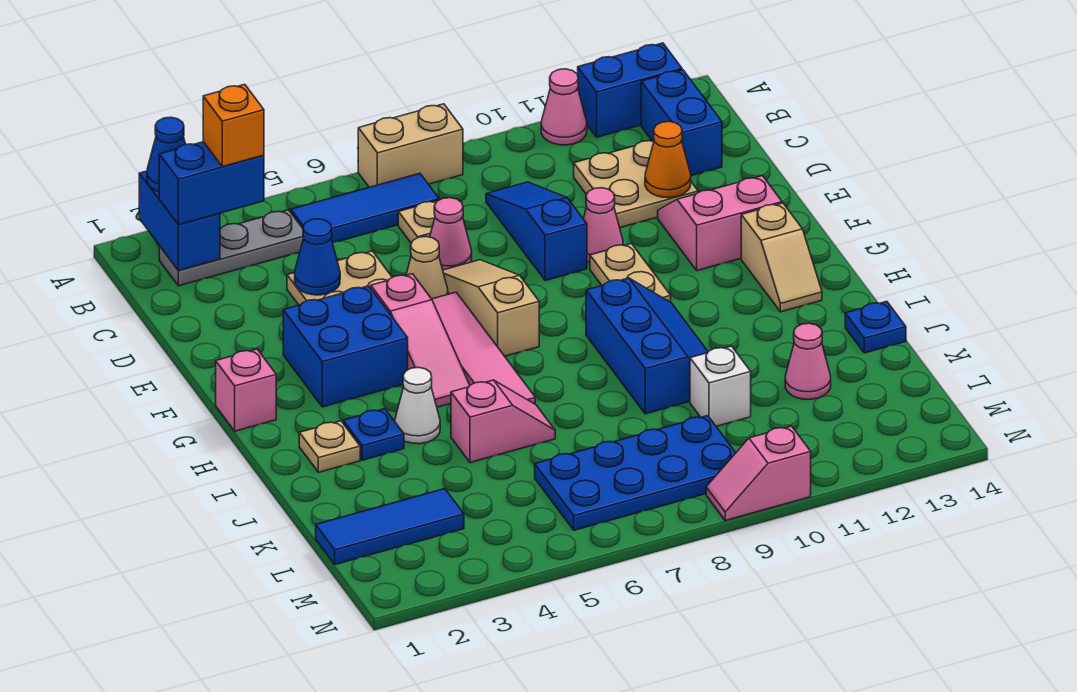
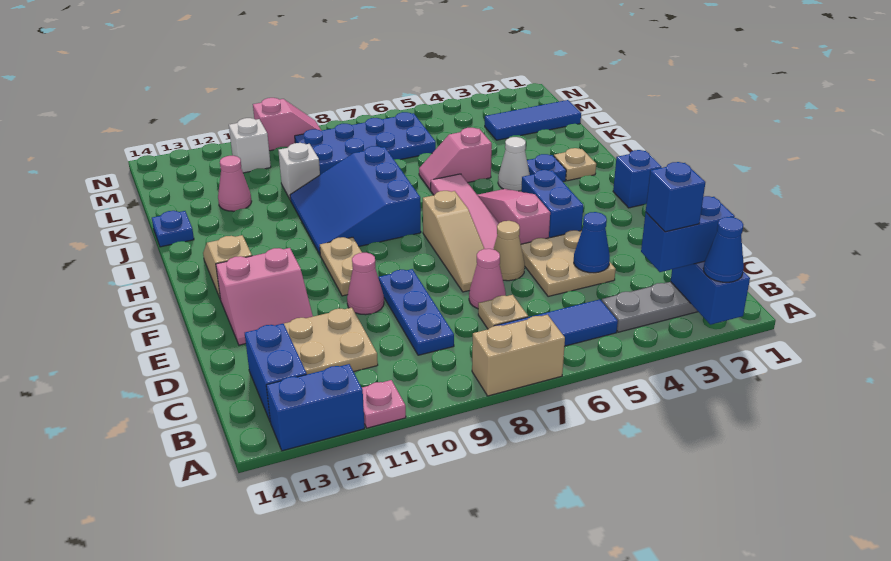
pink cone A11 level 1 -> pink plate A11 level 1
orange brick B3 level 4 -> blue brick B3 level 4
blue slope C9:E9 level 1 top E -> blue plate C9:E9 level 1
orange cone D12 level 2 -> none
blue brick F3:G4 level 1 -> blue brick F4:G4 level 1
pink brick G1 level 1 -> blue brick G1 level 1
blue slope H9:J10 level 1 top 9 -> blue slope H8:J10 level 1 top 8
none -> white brick M11 level 1

